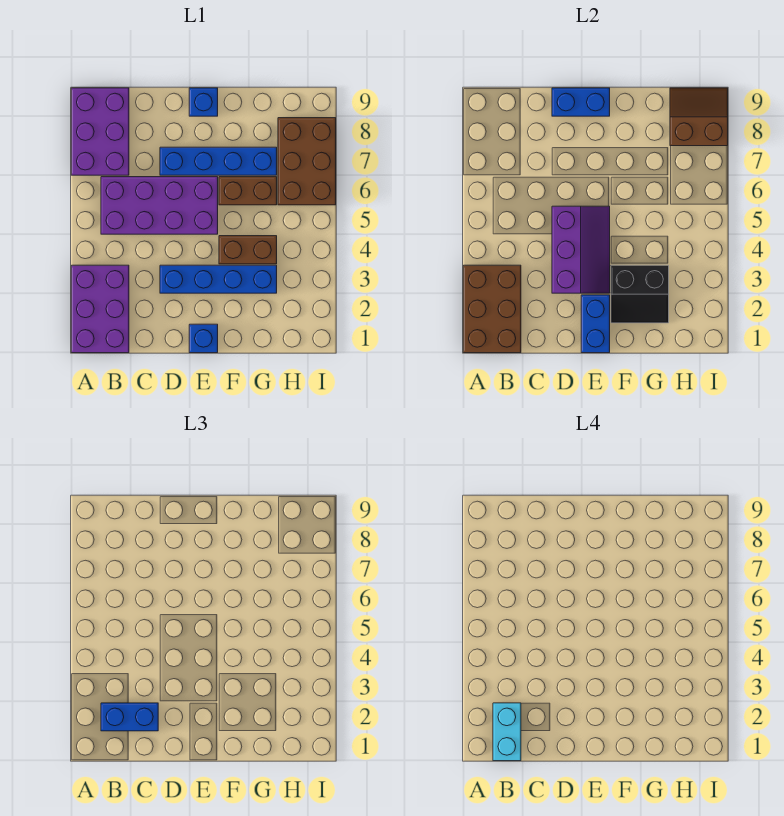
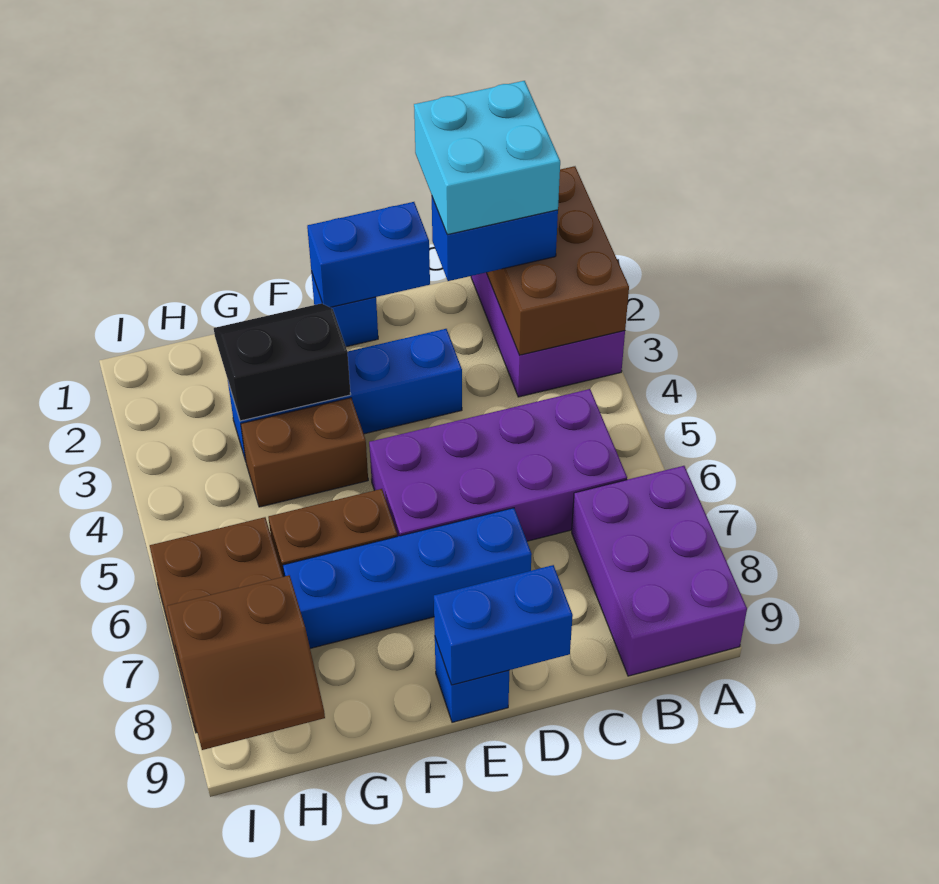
cyan brick B1:B2 level 4 -> cyan brick B1:C2 level 4
purple slope D3:E5 level 2 top D -> none
blue brick E1:E2 level 2 -> blue brick D1:E1 level 2

